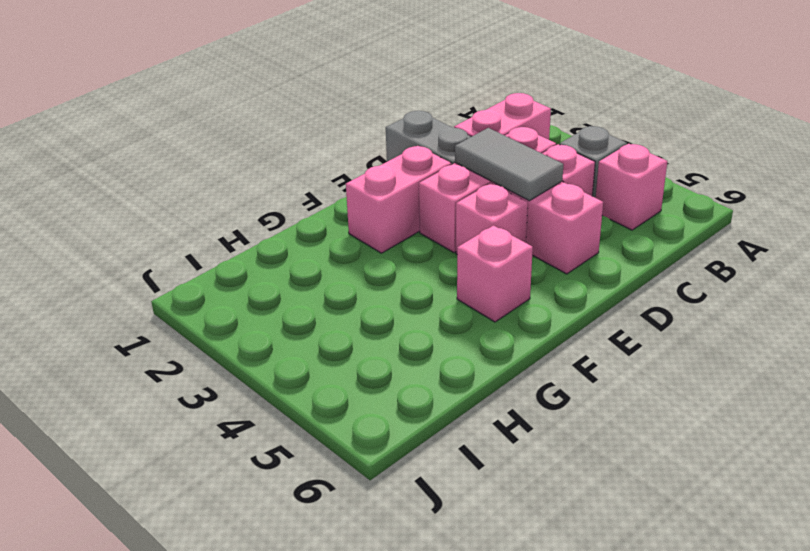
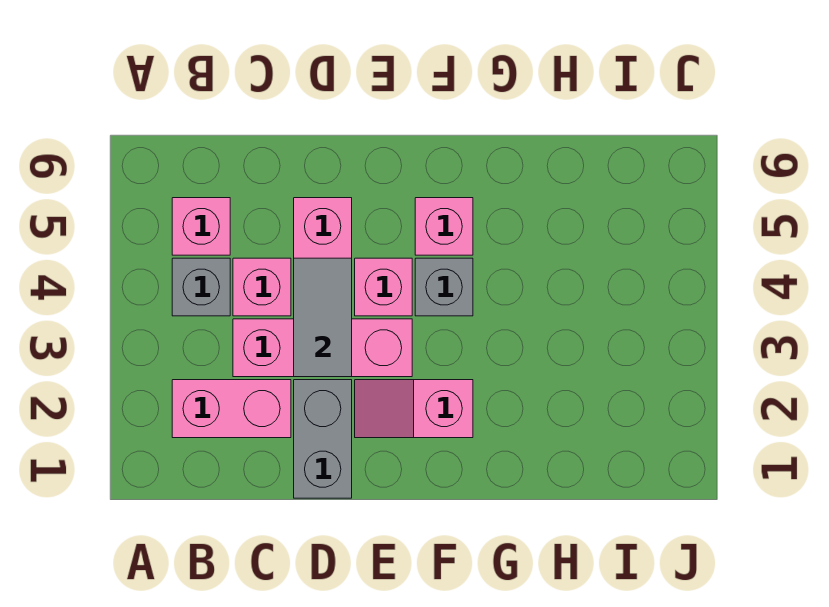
pink brick E2:F2 level 1 -> pink slope E2:F2 level 1 top F
none -> grey brick F4 level 1

